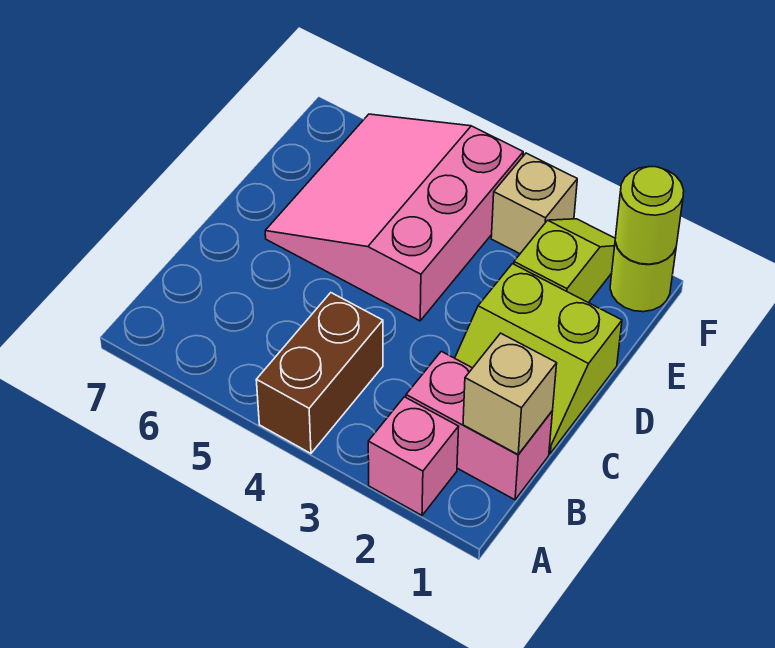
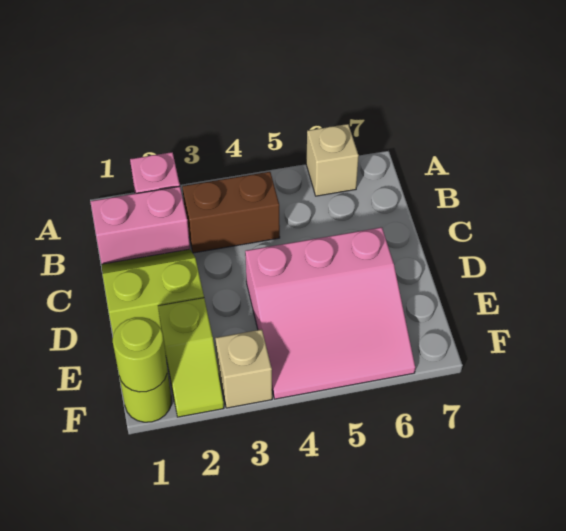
brown brick A4:B4 level 1 -> brown brick B3:B4 level 1
tan brick B1 level 2 -> tan brick A6 level 1
pink slope D4:F6 level 1 top 4 -> pink slope D4:F6 level 1 top D

